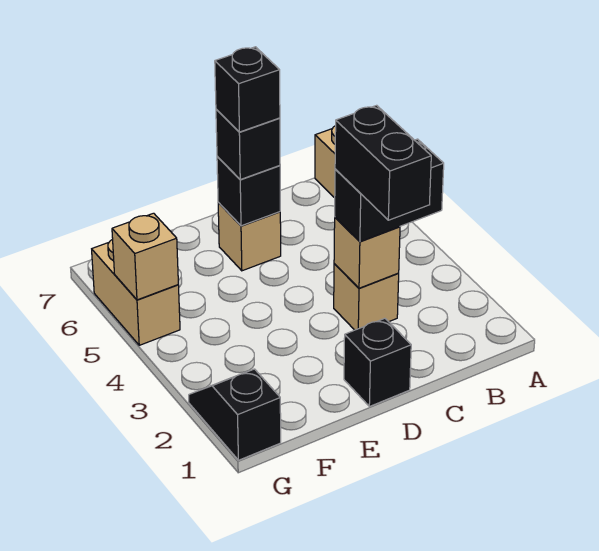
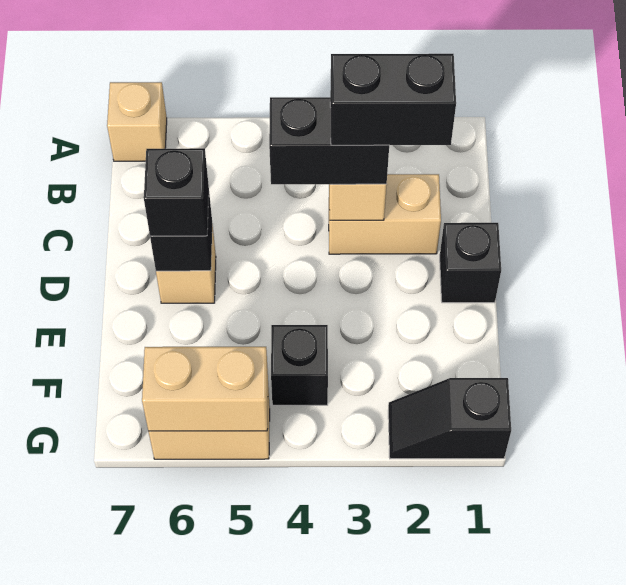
black brick B3:C3 level 3 -> black brick C3:C4 level 3
tan brick C3 level 1 -> tan brick C2:C3 level 1
black brick D6 level 4 -> black brick F4 level 1
tan brick G5 level 2 -> tan brick G5:G6 level 2

